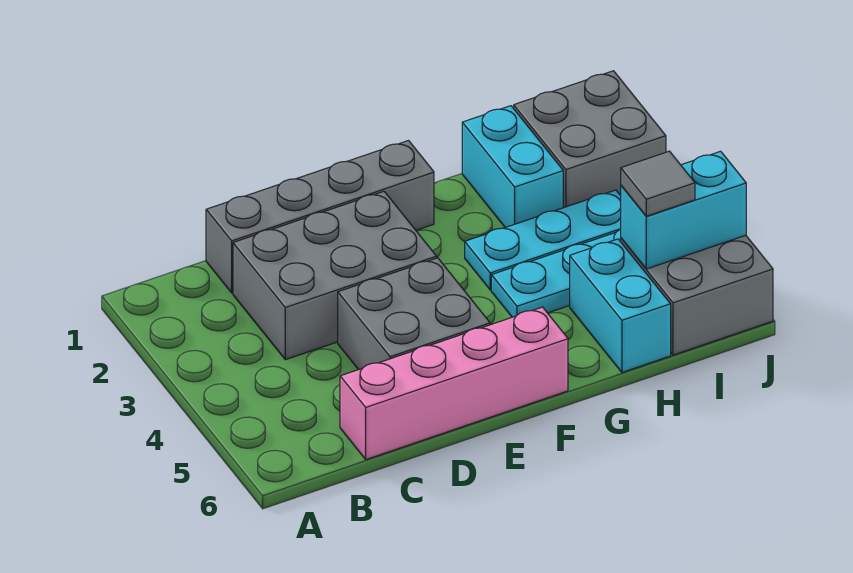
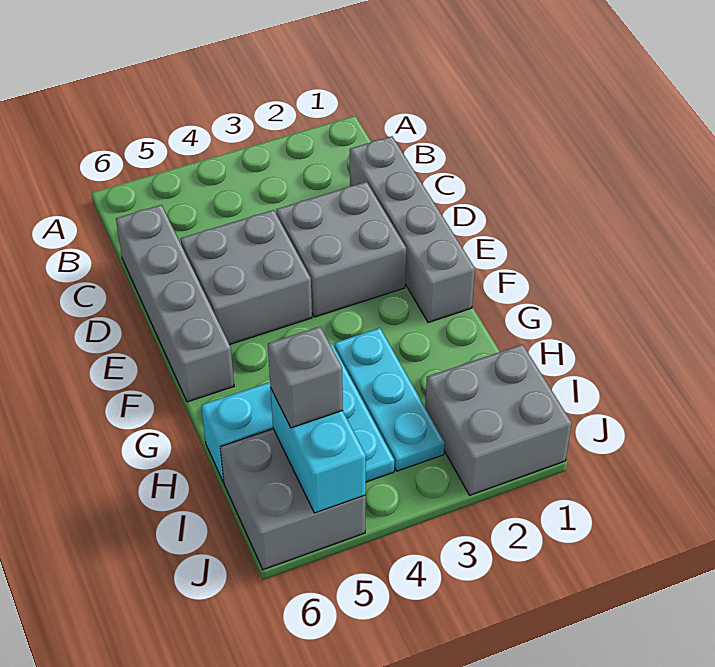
grey brick C2:E3 level 1 -> grey brick D2:E3 level 1
pink brick C6:F6 level 1 -> grey brick C6:F6 level 1
cyan brick H1:H2 level 1 -> none
grey tile I5 level 3 -> grey brick I5 level 3

